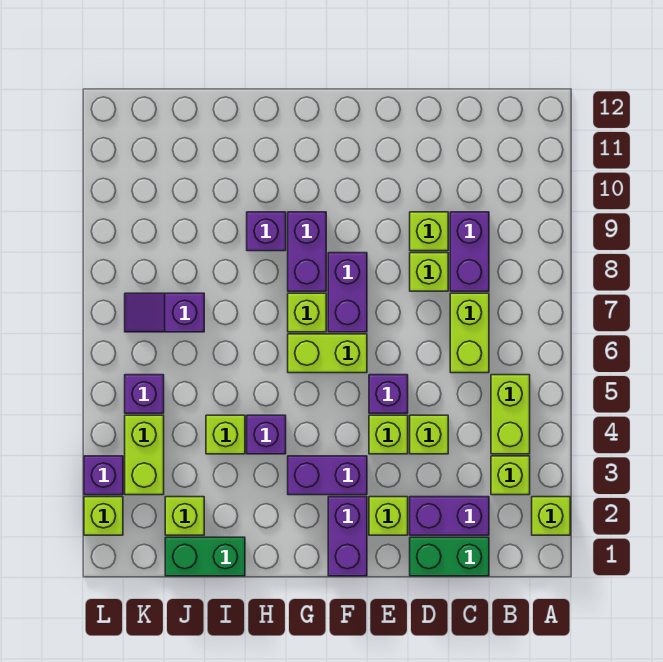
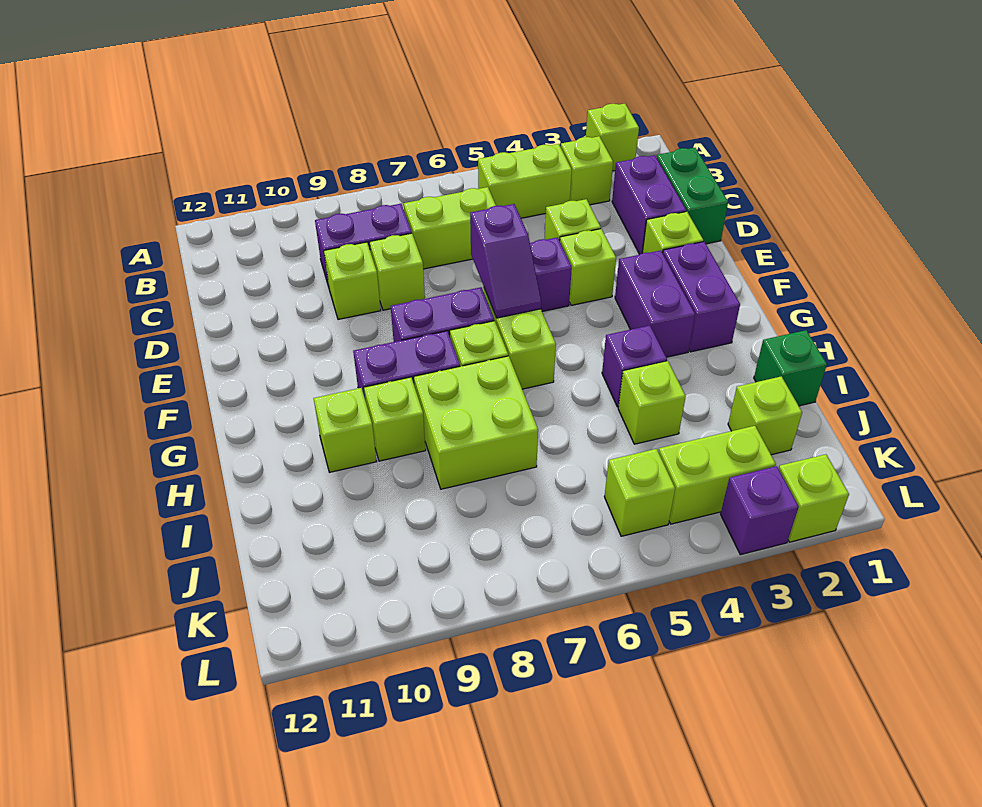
purple brick F1:F2 level 1 -> purple brick F2:G2 level 1
none -> lime brick H7:I8 level 1
purple brick H9 level 1 -> lime brick H9 level 1
none -> lime brick H10 level 1
green brick I1:J1 level 1 -> green brick I1 level 1
purple slope J7:K7 level 1 top J -> purple slope E6:F6 level 2 top E
purple brick K5 level 1 -> lime brick K5 level 1

